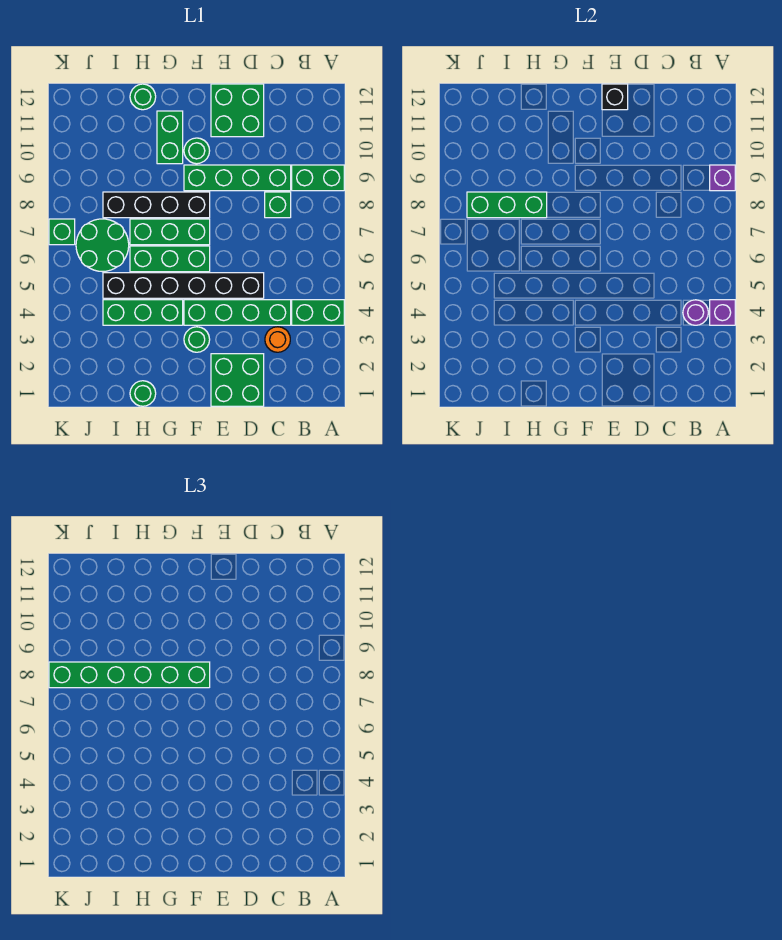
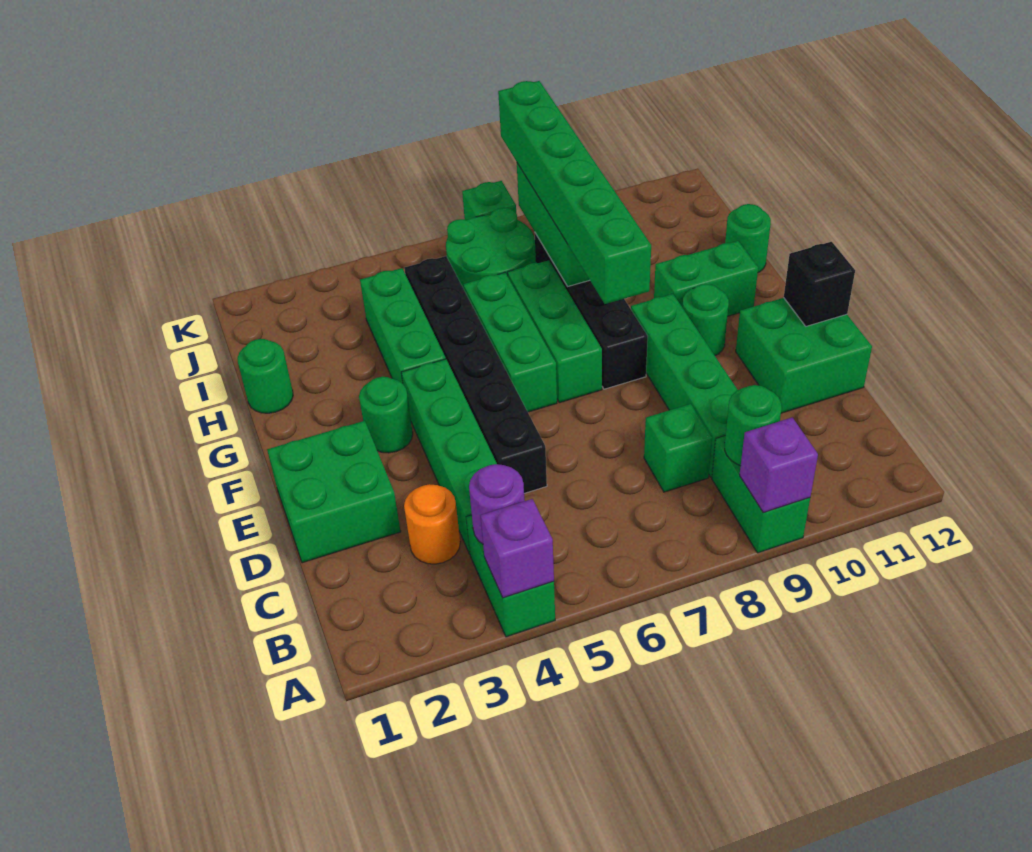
none -> green round brick B9 level 2

